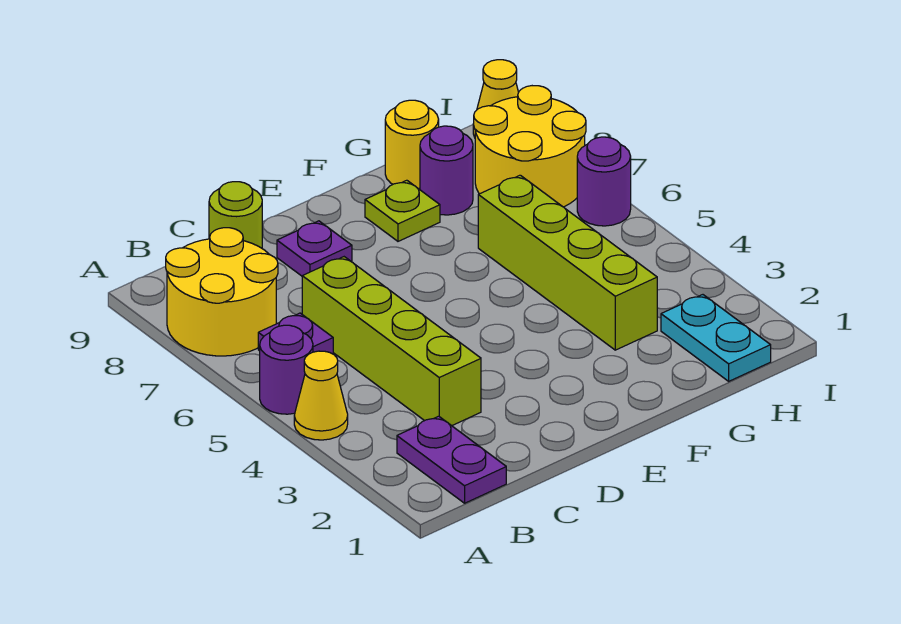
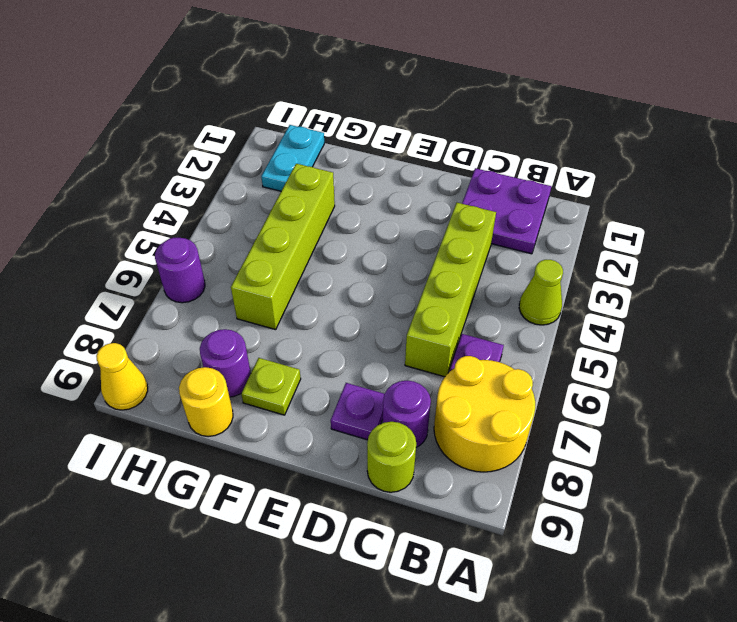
yellow cone A4 level 1 -> lime cone A4 level 1
purple round brick A5 level 1 -> purple round brick C8 level 1
purple plate B1:B2 level 1 -> purple plate B1:C2 level 1
yellow round brick H7:I8 level 1 -> none

